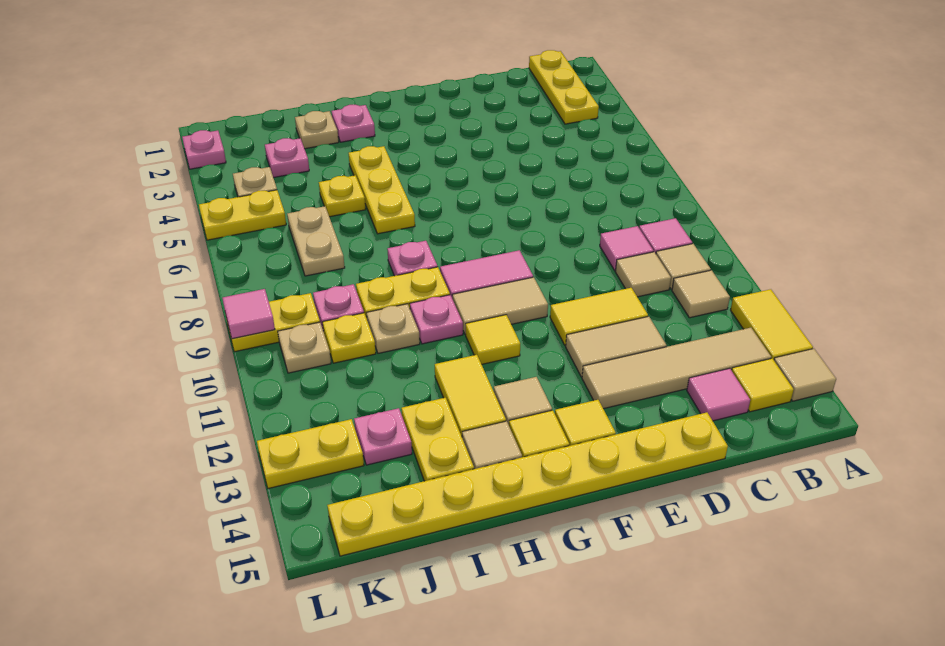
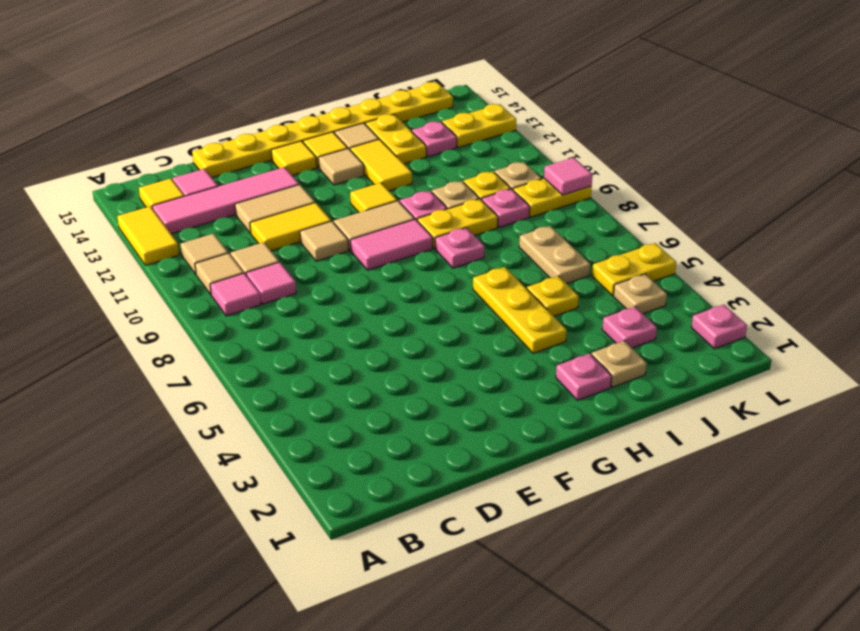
tan tile A14 level 1 -> tan tile E10 level 1
yellow plate B1:B3 level 1 -> none
tan tile B13:E13 level 1 -> pink tile B13:E13 level 1

